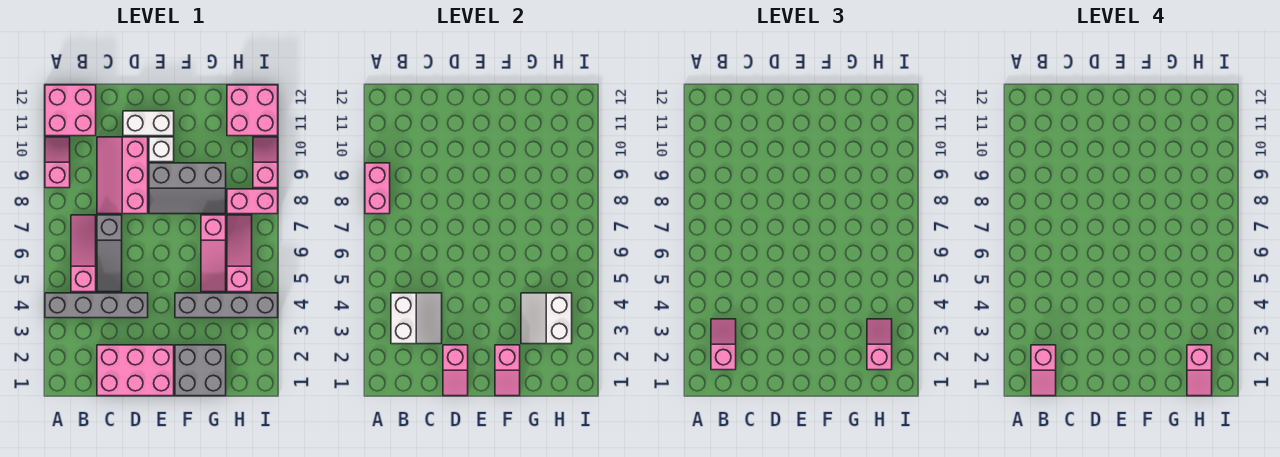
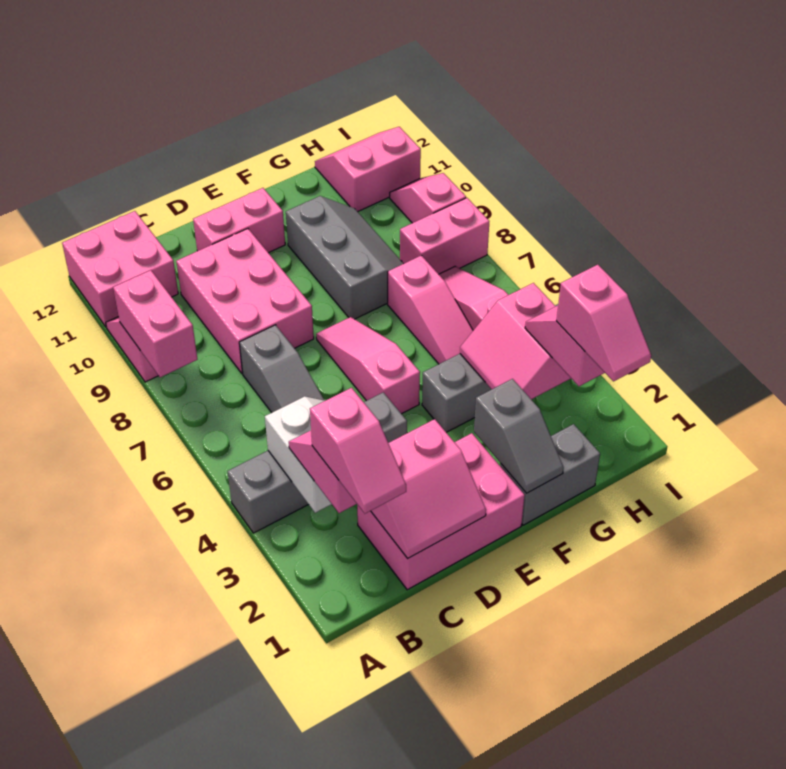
pink slope B5:B7 level 1 top 5 -> pink slope E5:E7 level 1 top 5
pink slope C8:D10 level 1 top D -> pink brick C8:D10 level 1
pink slope D1:D2 level 2 top 2 -> pink slope C1:D2 level 2 top 2
white brick D11:E11 level 1 -> pink brick D11:E11 level 1
grey slope E8:G9 level 1 top 9 -> grey slope F8:G10 level 1 top F
white brick E10 level 1 -> none
grey brick F1:G2 level 1 -> grey brick F1:G1 level 1
pink slope F1:F2 level 2 top 2 -> grey slope F1:F2 level 2 top 2
white slope G3:H4 level 2 top H -> pink slope G3:H4 level 2 top H
pink brick H11:I12 level 1 -> pink slope H11:I12 level 1 top 11

